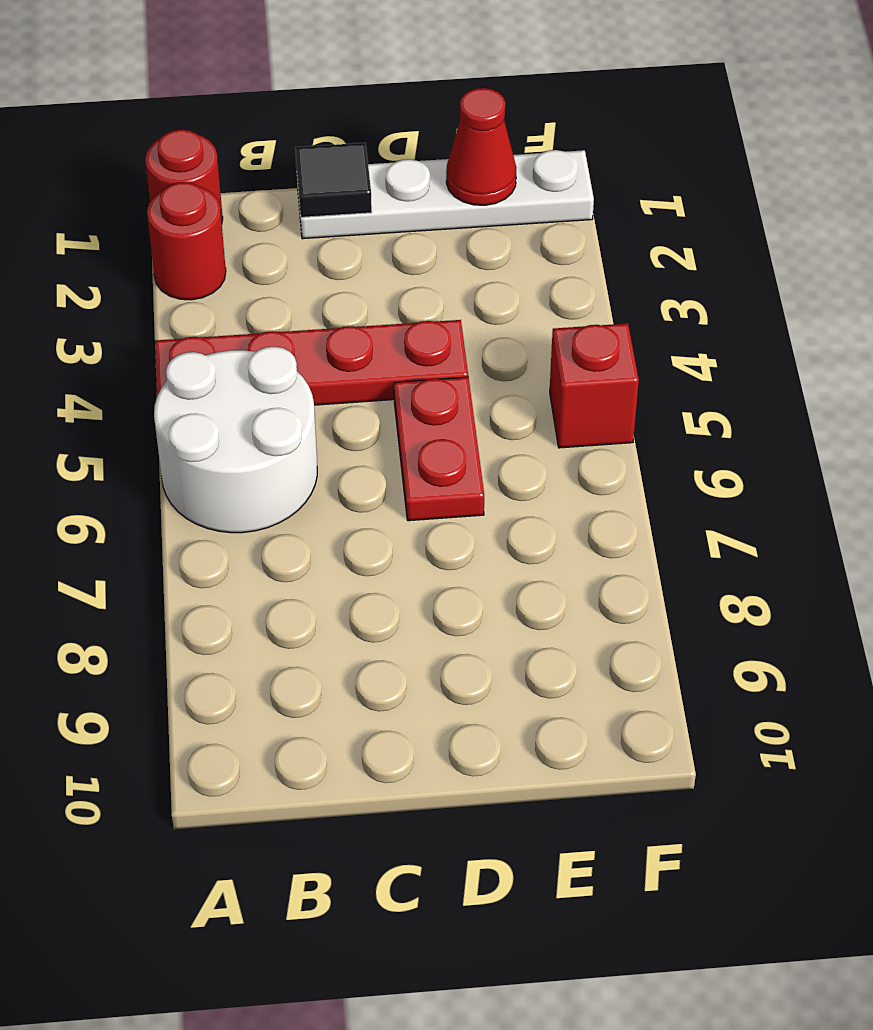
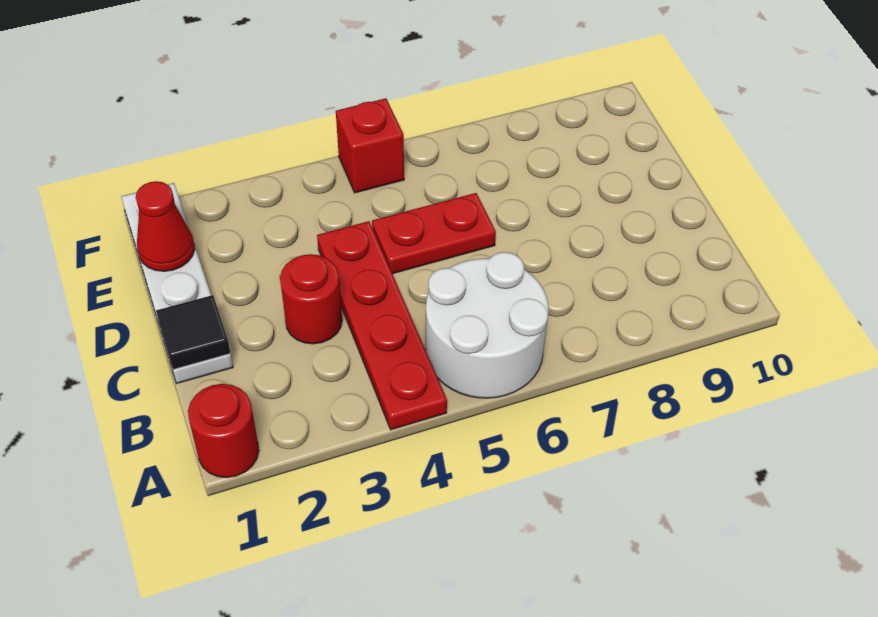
red round brick A2 level 1 -> red round brick C3 level 1

